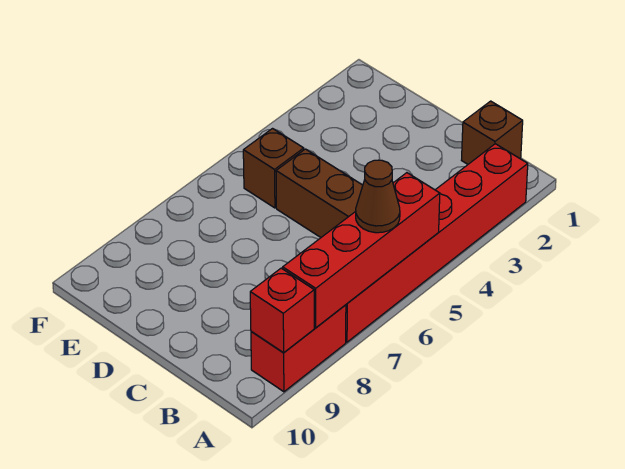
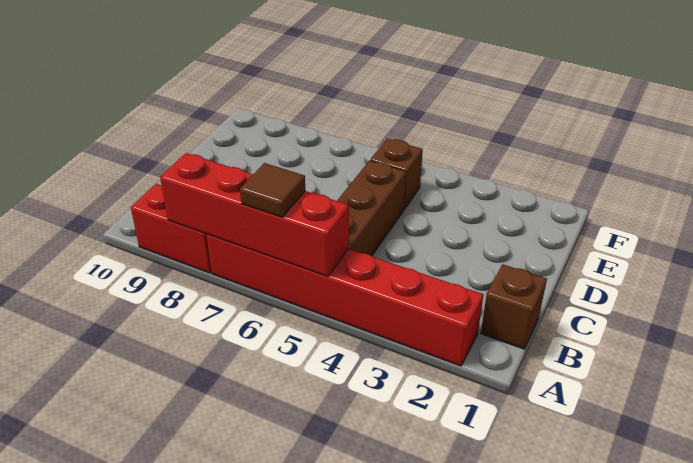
brown cone A6 level 3 -> brown tile A6 level 3
red brick A9 level 2 -> none

